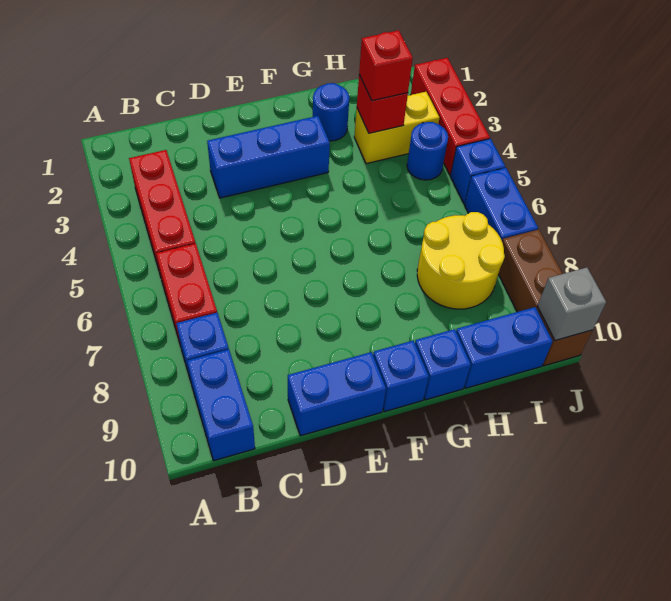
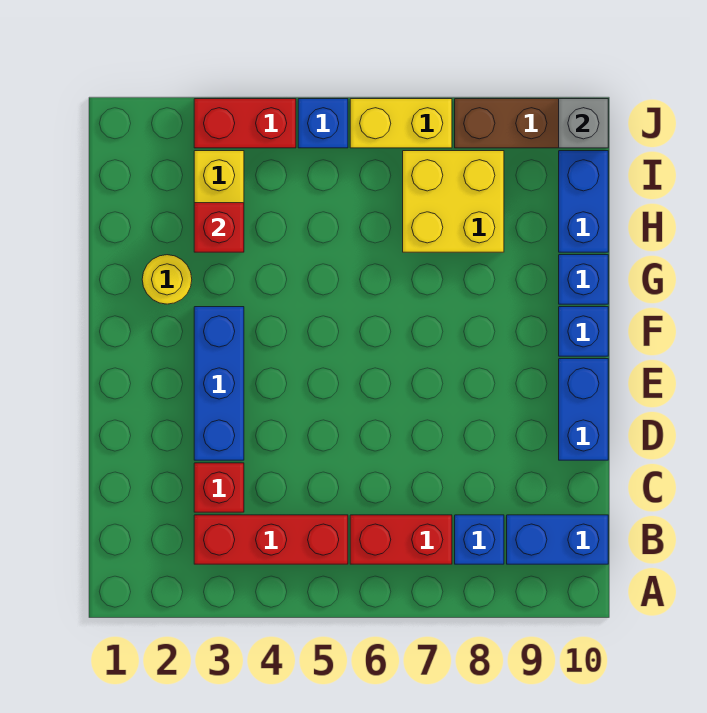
blue round brick G2 level 1 -> yellow round brick G2 level 1
red brick H3 level 3 -> red brick C3 level 1
yellow round brick H7:I8 level 1 -> yellow brick H7:I8 level 1
blue round brick I4 level 1 -> none
red brick J2:J4 level 1 -> red brick J3:J4 level 1
blue brick J6:J7 level 1 -> yellow brick J6:J7 level 1

